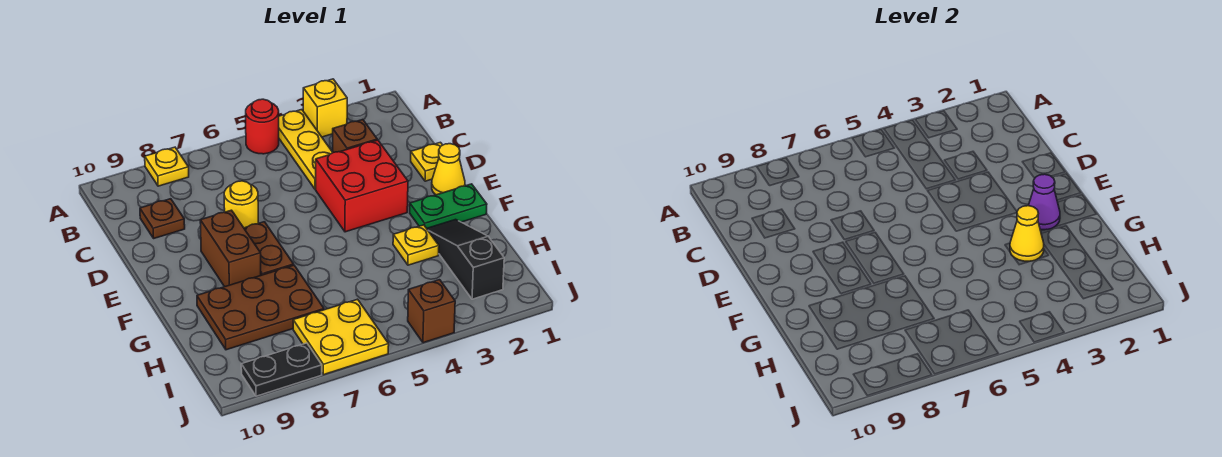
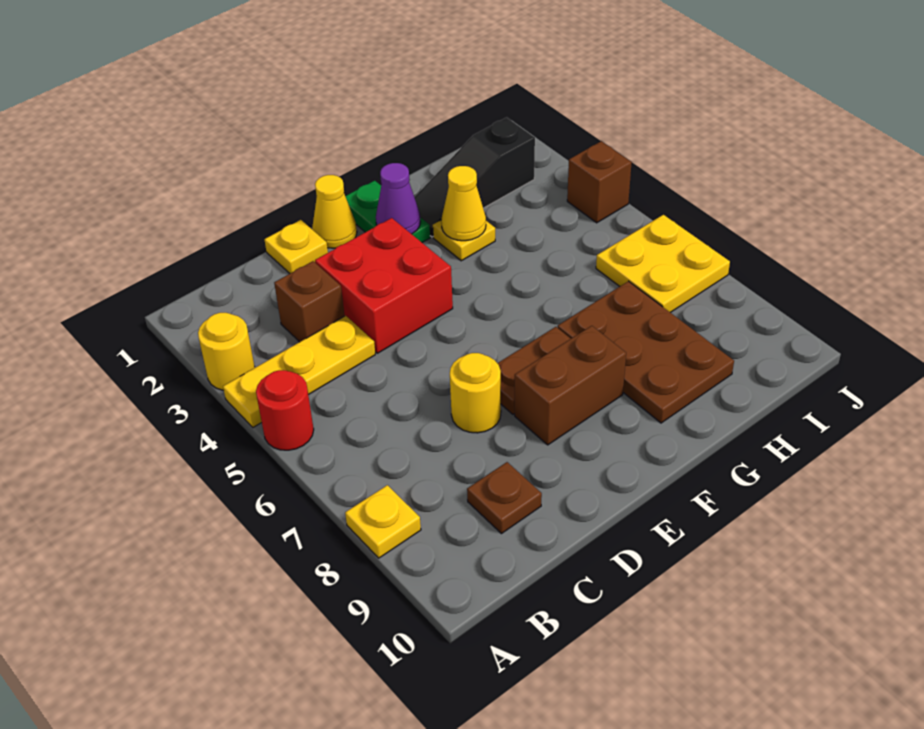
yellow brick A3 level 1 -> yellow round brick A3 level 1
black plate J8:J9 level 1 -> none

